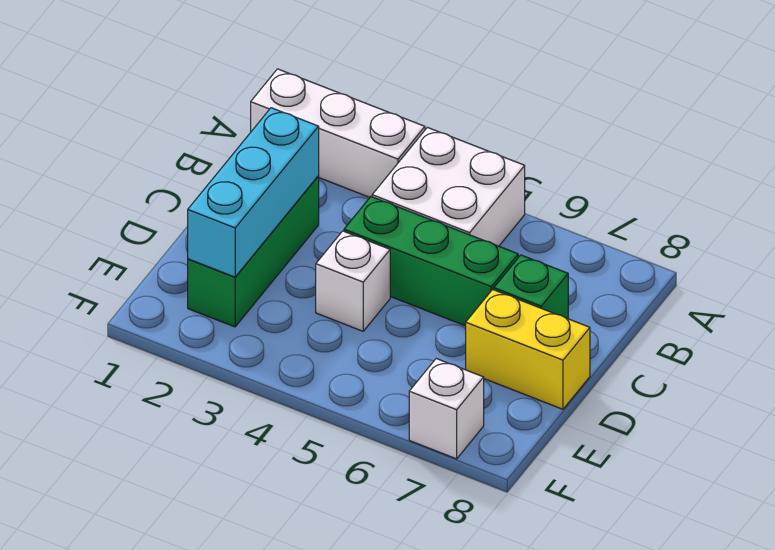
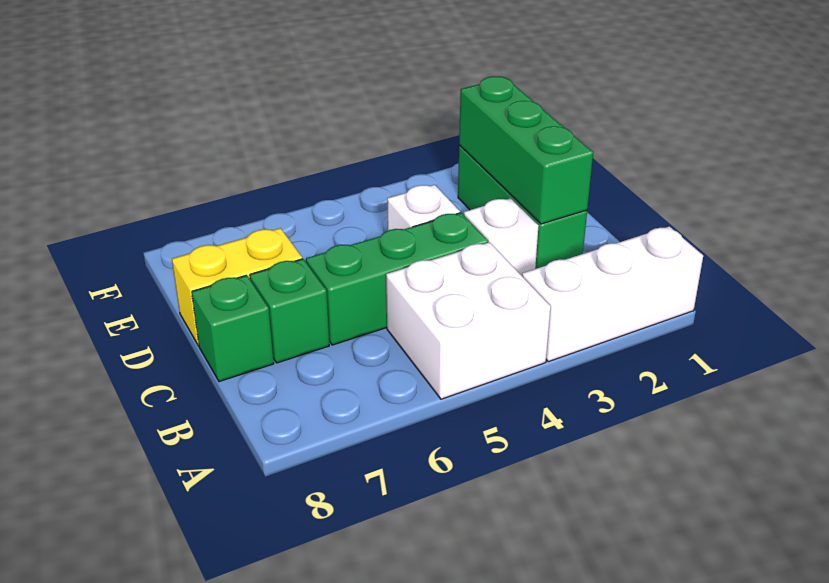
cyan brick C2:E2 level 2 -> green brick C2:E2 level 2
none -> green brick C8 level 1
white brick F7 level 1 -> white brick C3 level 1

